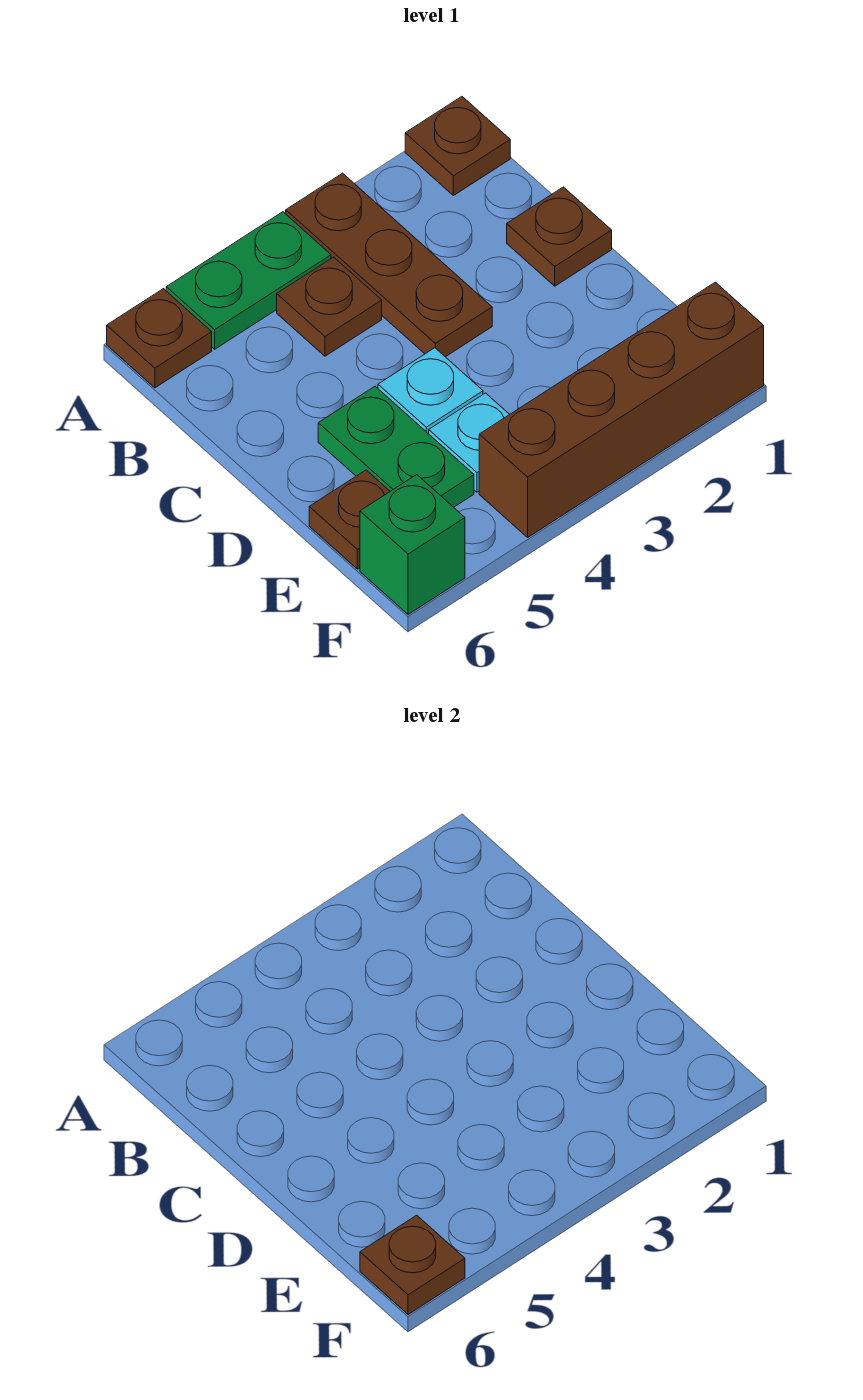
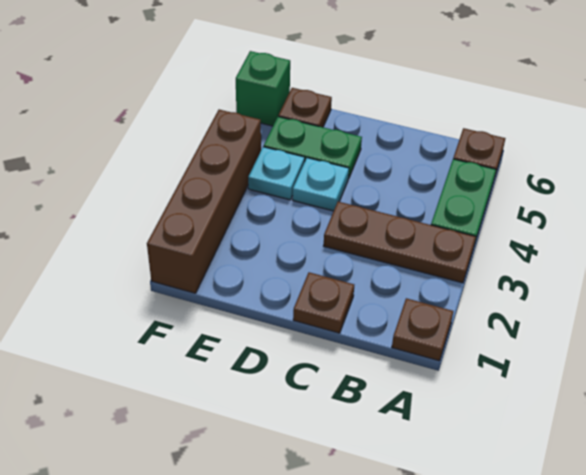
brown plate B4 level 1 -> none
brown plate F6 level 2 -> none

